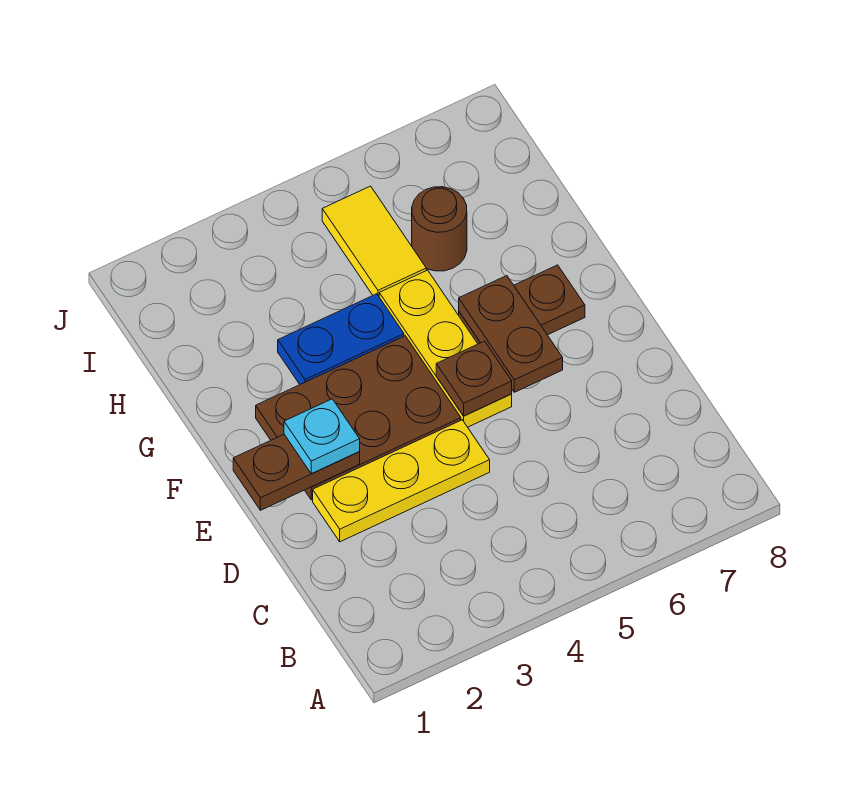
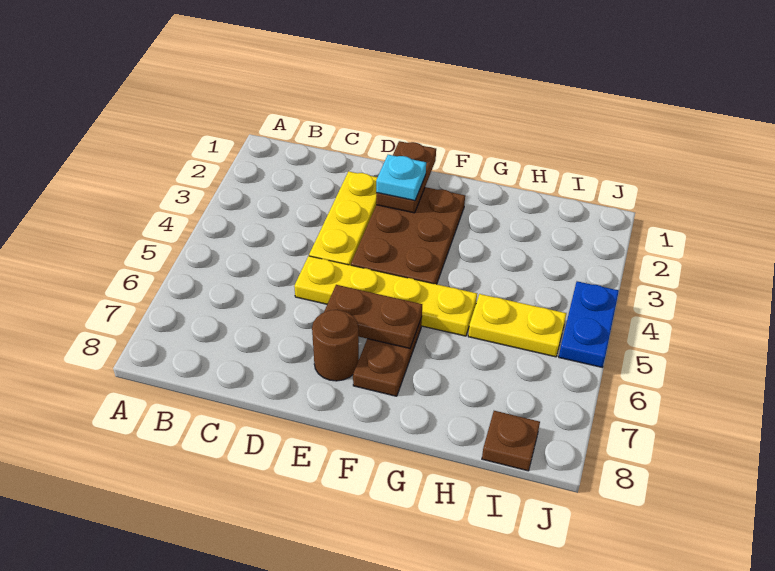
yellow plate E5:G5 level 1 -> yellow plate D5:G5 level 1
brown plate E5 level 2 -> brown plate I8 level 1
blue plate G3:G4 level 1 -> blue plate J4:J5 level 1
yellow tile H5:I5 level 1 -> yellow plate H5:I5 level 1
brown round brick H6 level 1 -> brown round brick E7 level 1

